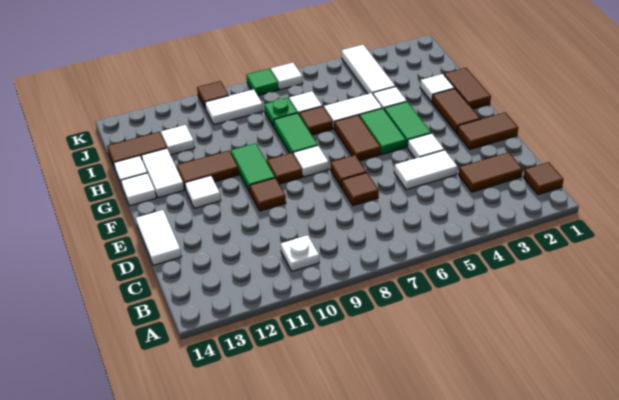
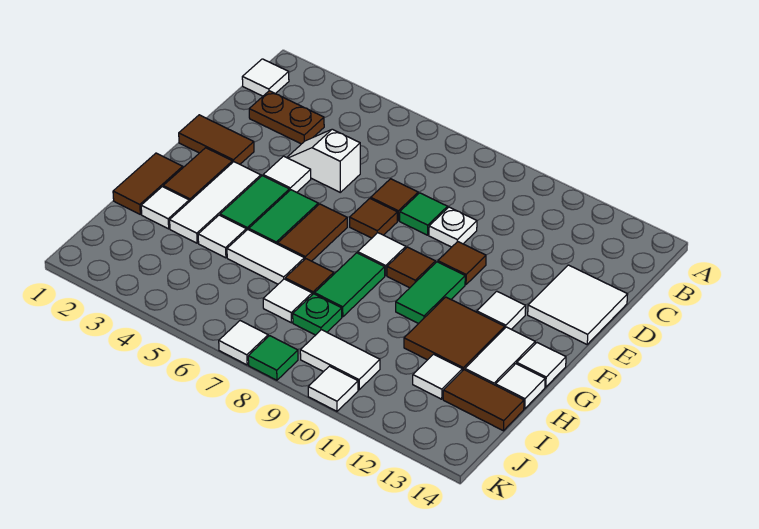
brown tile B1 level 1 -> white tile B1 level 1
white plate B10 level 1 -> white plate D9 level 1
brown tile C2:C3 level 1 -> brown plate C2:C3 level 1
white tile D4:D5 level 1 -> white slope D4:D5 level 1 top 5
none -> green tile D8 level 1
white tile D14:E14 level 1 -> white tile D13:E14 level 1
brown tile G11:G12 level 1 -> brown tile G11:H12 level 1
white tile I4:K4 level 1 -> white tile F3:H3 level 1
brown tile K10 level 1 -> white tile K10 level 1

